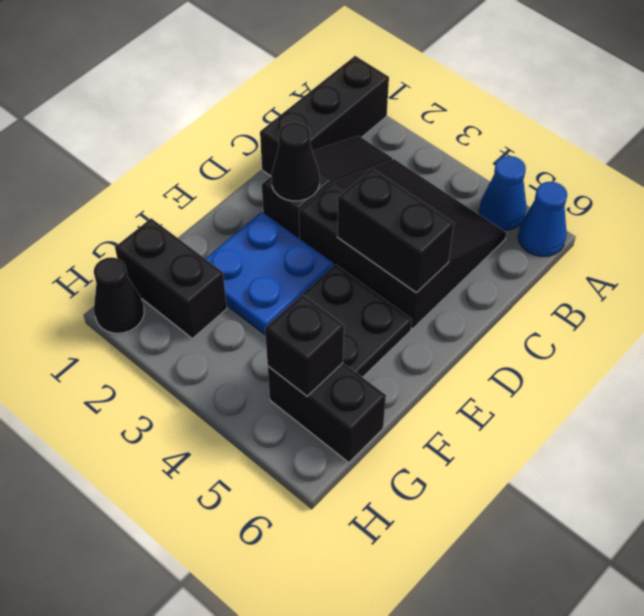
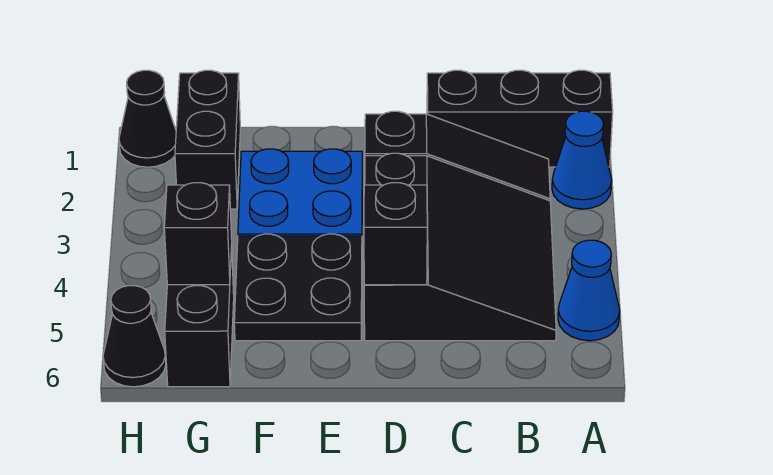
blue cone A6 level 1 -> blue cone A2 level 1
black cone D2 level 2 -> black cone H6 level 1
black brick D4:D5 level 2 -> black brick D5 level 2

